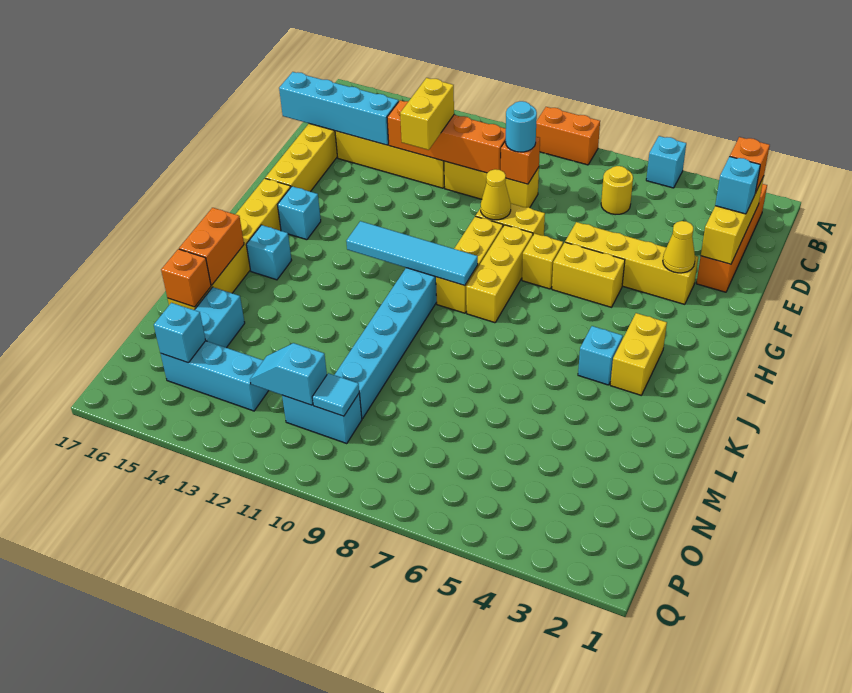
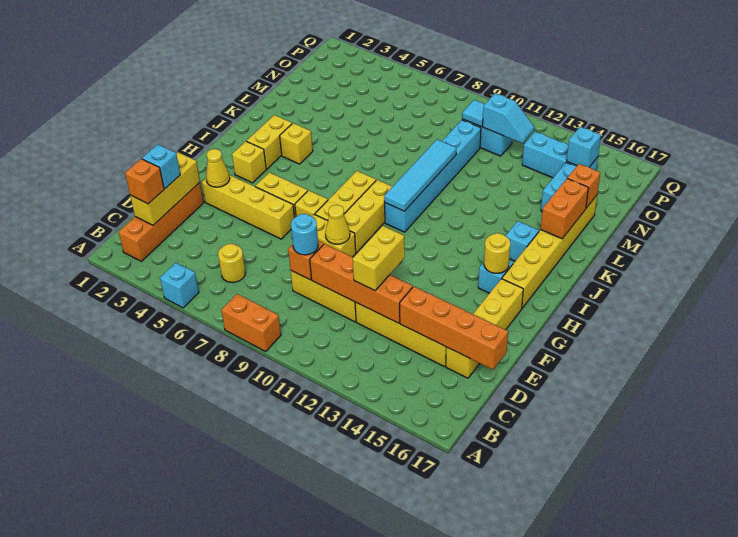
cyan brick D14:D17 level 2 -> orange brick D14:D17 level 2
none -> yellow brick H3 level 1
none -> yellow round brick H15 level 2
cyan tile I9:I12 level 2 -> cyan tile I10:L10 level 2
cyan brick J4 level 1 -> yellow brick J4 level 1

